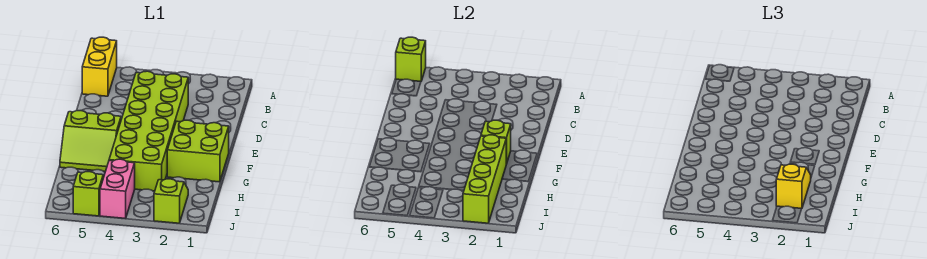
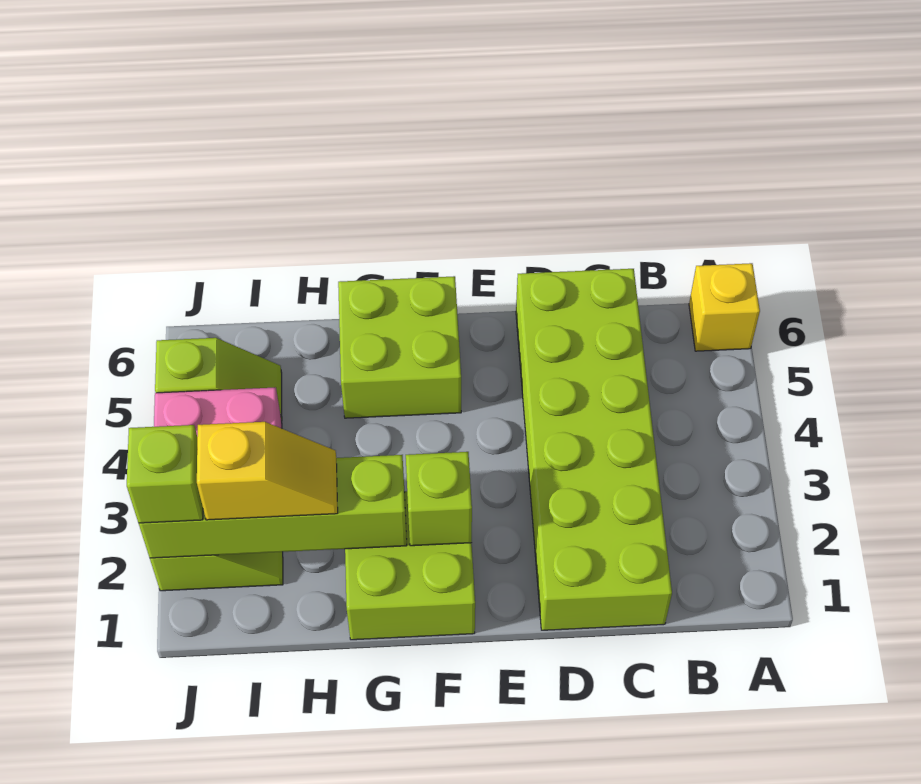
yellow brick A6:B6 level 1 -> yellow brick A6 level 1
lime brick A6 level 2 -> lime brick J2 level 3
lime brick C3:H4 level 1 -> lime brick C1:D6 level 1
lime slope F5:G6 level 1 top F -> lime brick F5:G6 level 1

